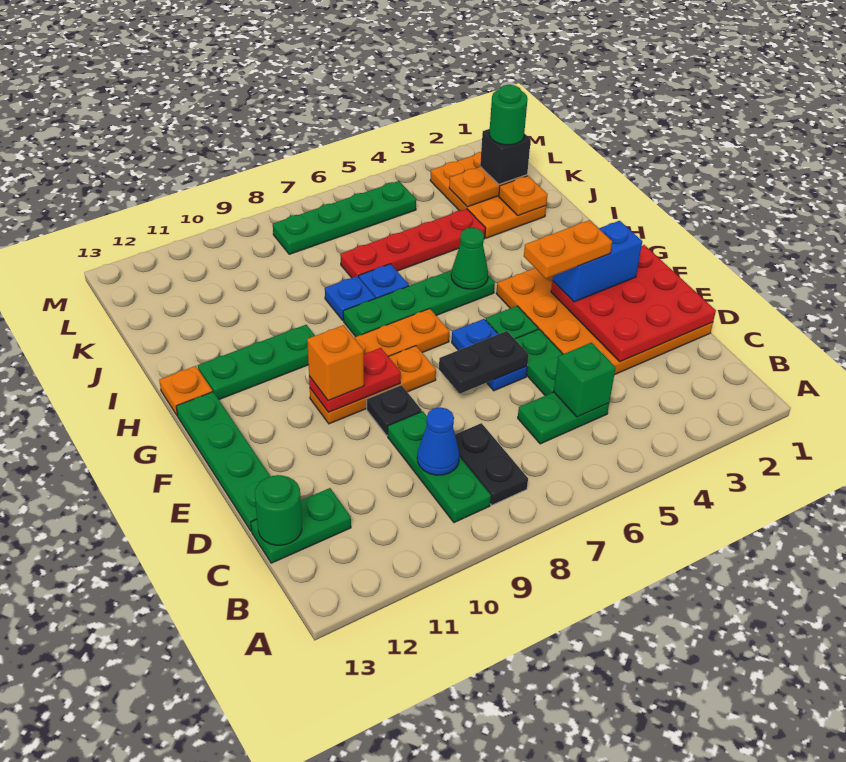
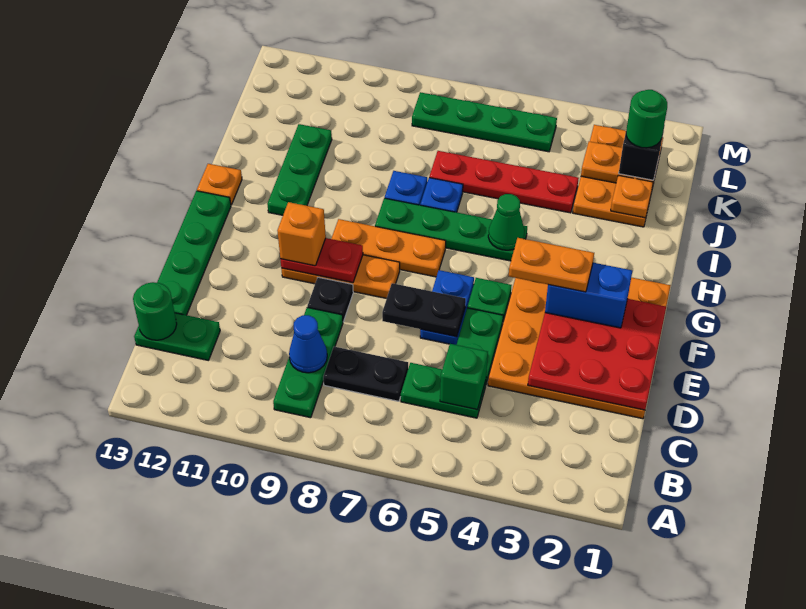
black plate B8:C8 level 1 -> black plate C7:C8 level 1
green plate H10:H12 level 1 -> green plate H11:J11 level 1

